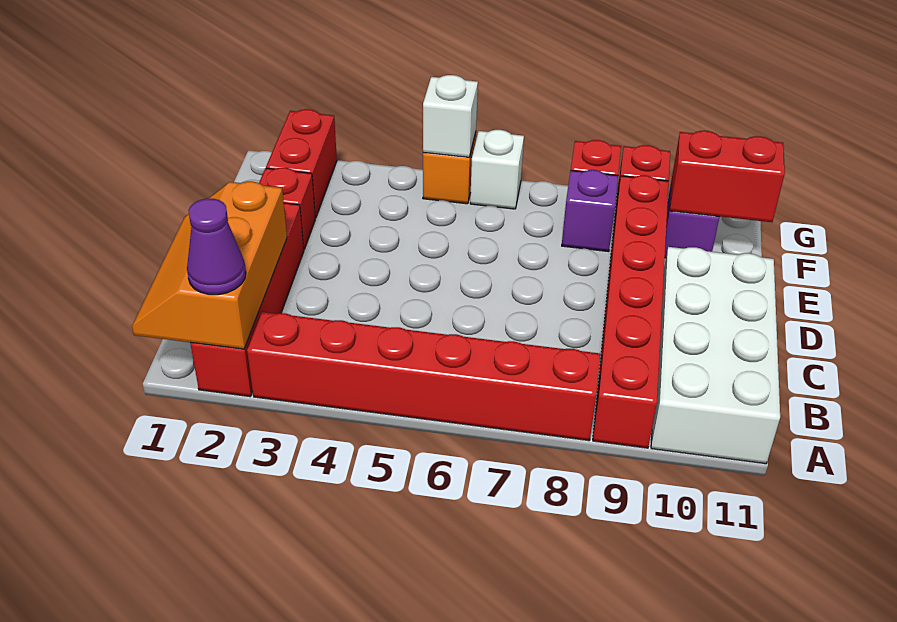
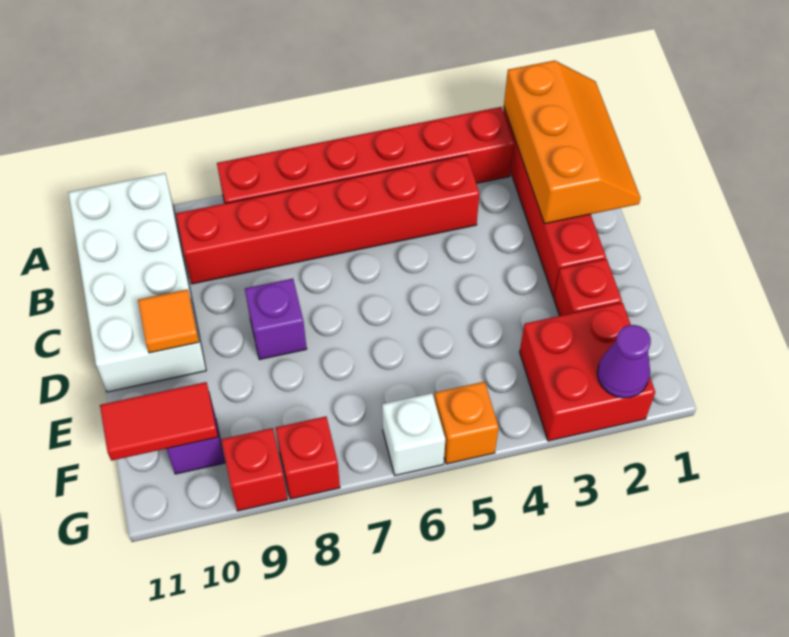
purple cone A2 level 3 -> purple cone G2 level 2
red brick A9:F9 level 1 -> red brick B4:B9 level 1
none -> orange tile D10 level 2
red brick F2:G2 level 1 -> red brick F2:G3 level 1
purple brick F8 level 1 -> purple brick D8 level 1
red brick F10:F11 level 2 -> red tile F10:F11 level 2
white brick G5 level 2 -> none

